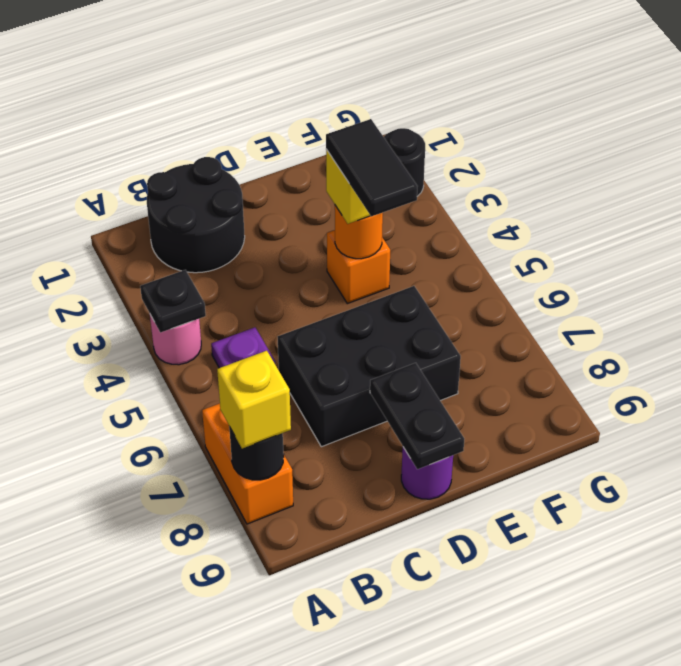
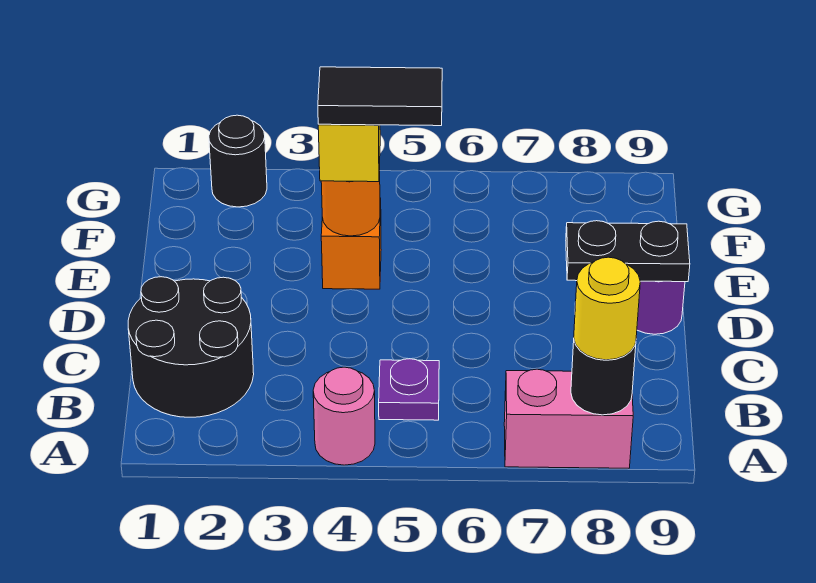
black plate A4 level 2 -> none
orange brick A7:A8 level 1 -> pink brick A7:A8 level 1
yellow brick A8 level 3 -> yellow round brick A8 level 3
black brick C6:E7 level 1 -> none

